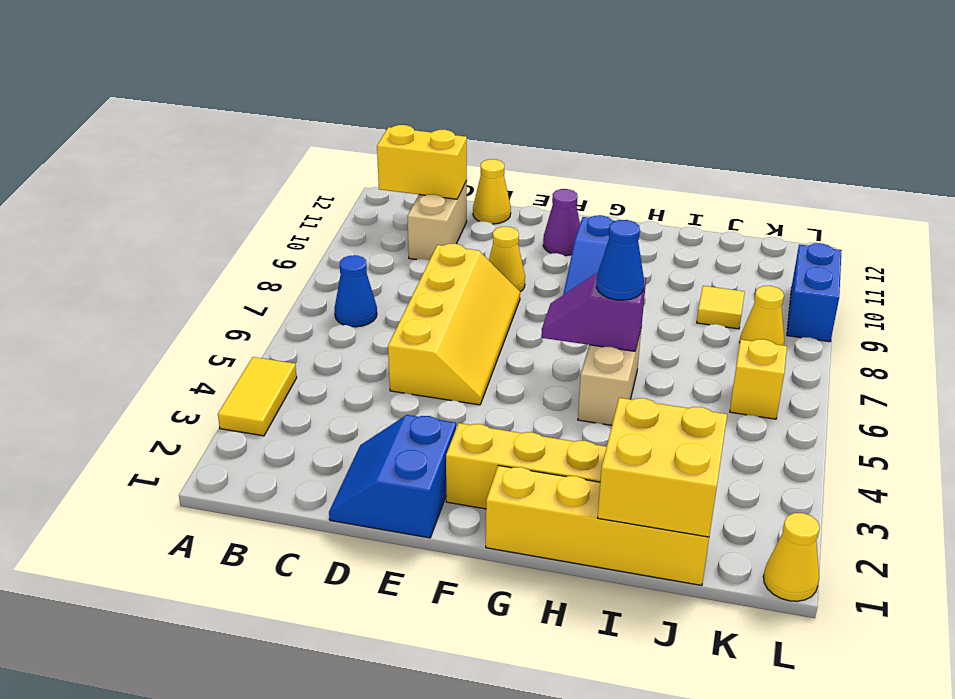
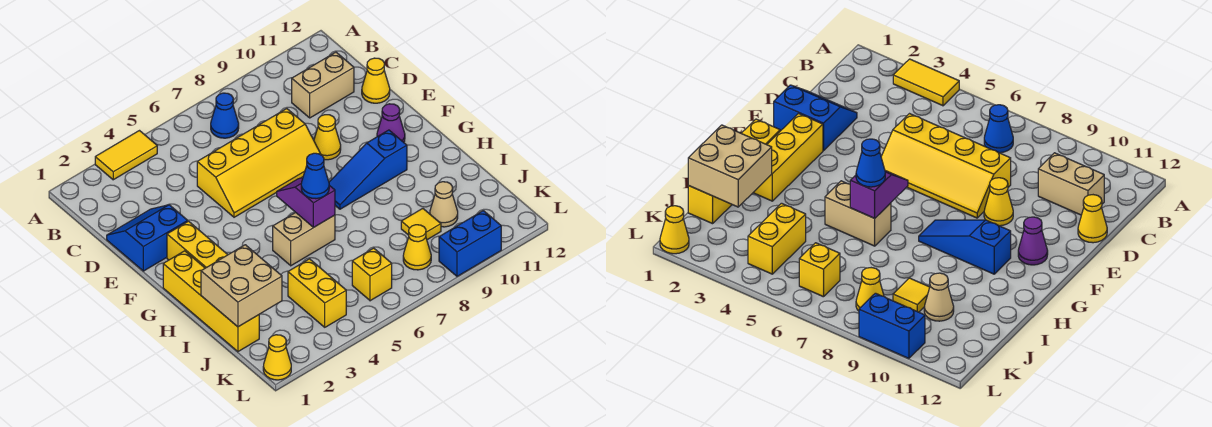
yellow brick B11:C11 level 2 -> yellow brick J4:K4 level 1
yellow brick I1:J2 level 2 -> tan brick I1:J2 level 2
none -> tan cone J10 level 1

